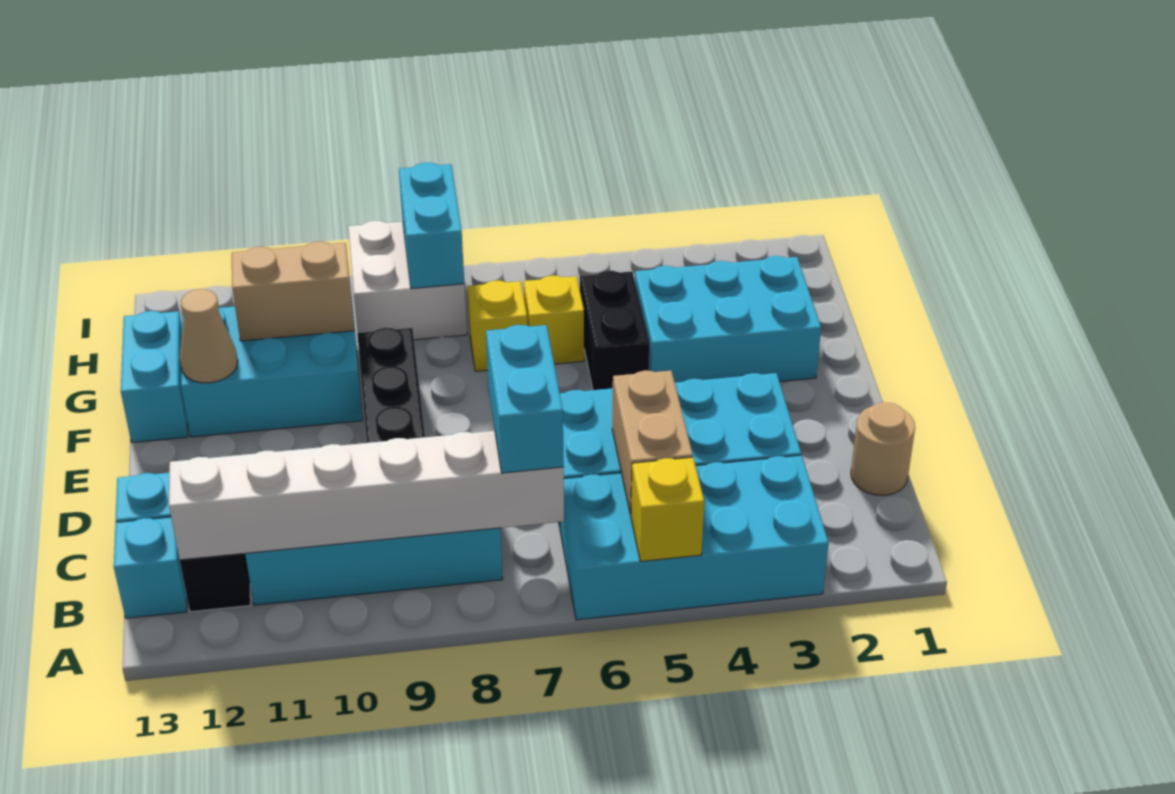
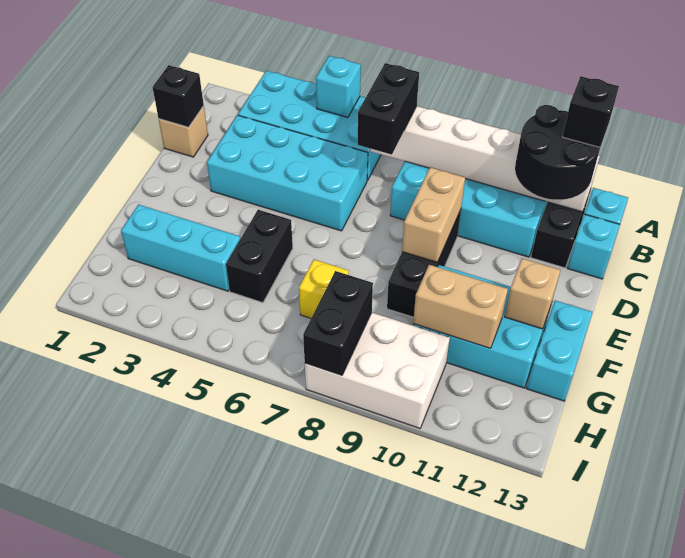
yellow brick A5 level 2 -> cyan brick A5 level 2
tan brick B5:C5 level 2 -> tan brick D9:E9 level 2
cyan brick B7:C7 level 3 -> black brick B7:C7 level 3
none -> black round brick B11:C12 level 3
none -> black brick B12 level 4
tan round brick C1 level 1 -> tan brick C1 level 1
none -> black brick C1 level 2
cyan brick F2:G4 level 1 -> cyan brick G2:G4 level 1
tan cone F12 level 2 -> tan brick F12 level 2
yellow brick G6 level 1 -> none
white brick H8:I9 level 1 -> white brick H8:I10 level 1
cyan brick H8:I8 level 2 -> black brick H8:I8 level 2

